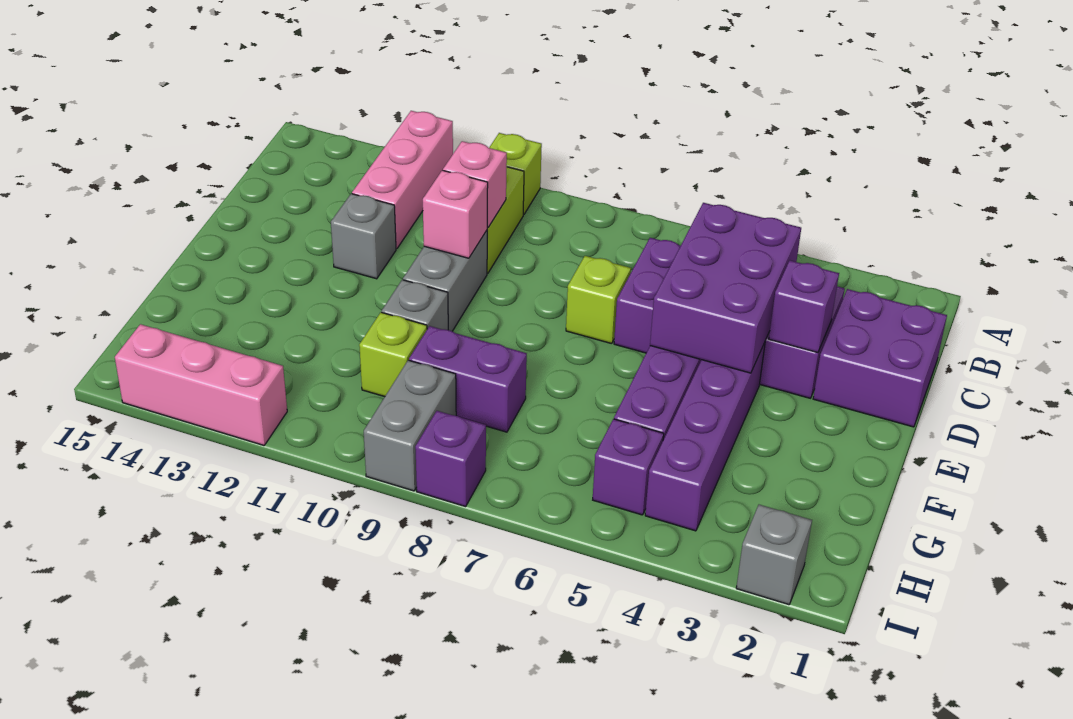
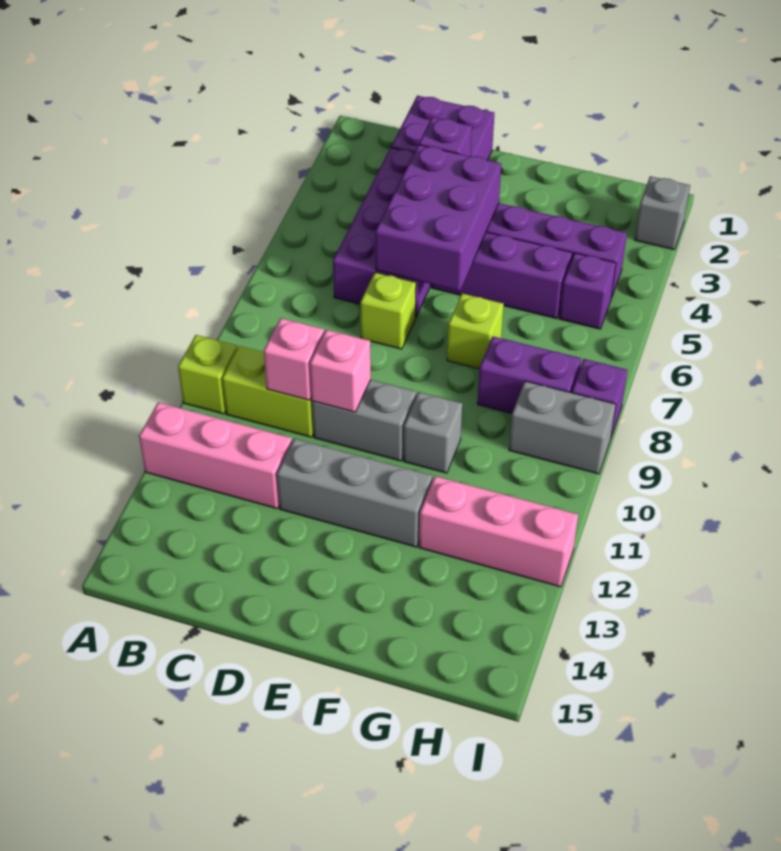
purple brick C4:E5 level 2 -> purple brick D4:E6 level 2
grey brick D12 level 1 -> grey brick D12:F12 level 1
purple brick G8:G9 level 1 -> purple brick G8:H8 level 1
lime brick G10 level 1 -> lime brick F7 level 1
pink brick I12:I14 level 1 -> pink brick G12:I12 level 1

